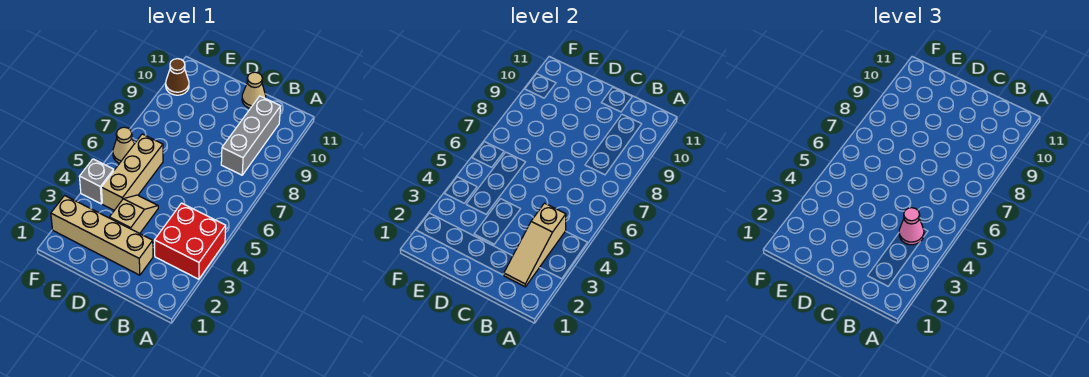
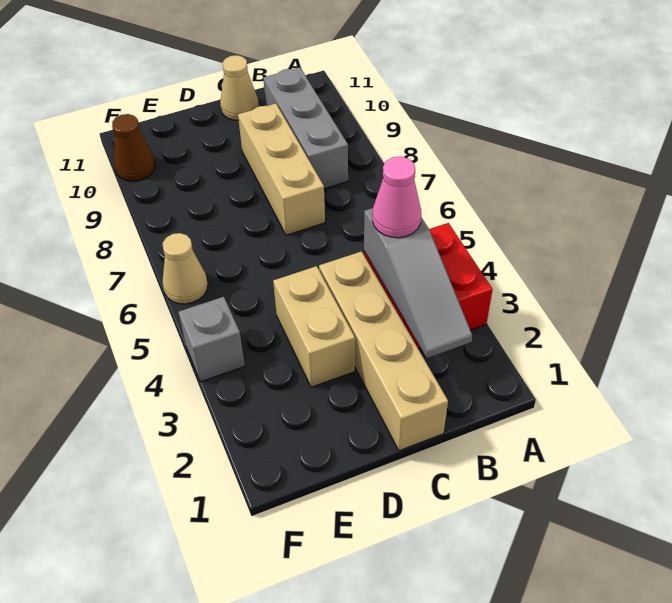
tan slope B2:B4 level 2 top 4 -> grey slope B2:B4 level 2 top 4
tan brick C2:F2 level 1 -> tan brick C1:C4 level 1
tan slope D3:D4 level 1 top 3 -> tan brick D3:D4 level 1
tan brick E4:E6 level 1 -> tan brick C7:C9 level 1

